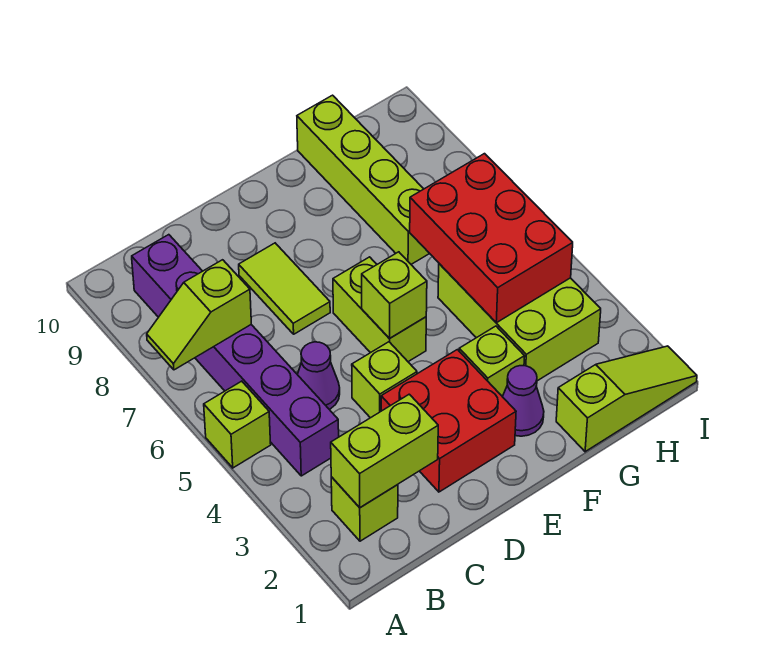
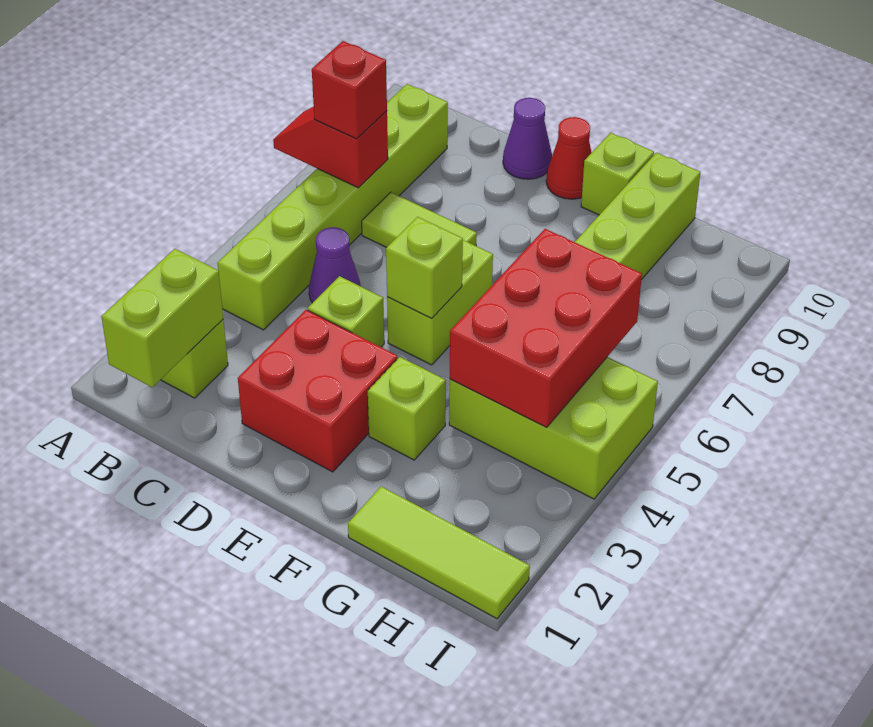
lime brick A5 level 1 -> lime brick F10 level 1
lime slope A7:B7 level 2 top B -> red slope A7:B7 level 2 top B
lime brick B2:C2 level 2 -> lime brick B1:B2 level 2
purple brick B4:B9 level 1 -> lime brick B4:B9 level 1
none -> red brick B7 level 3
lime tile D7:D8 level 1 -> lime tile C7:D7 level 1
none -> red cone E10 level 1
purple cone F2 level 1 -> purple cone D10 level 1
lime slope G1:I1 level 1 top G -> lime tile G1:I1 level 1
lime brick G3:H5 level 1 -> lime brick G4:I5 level 1

